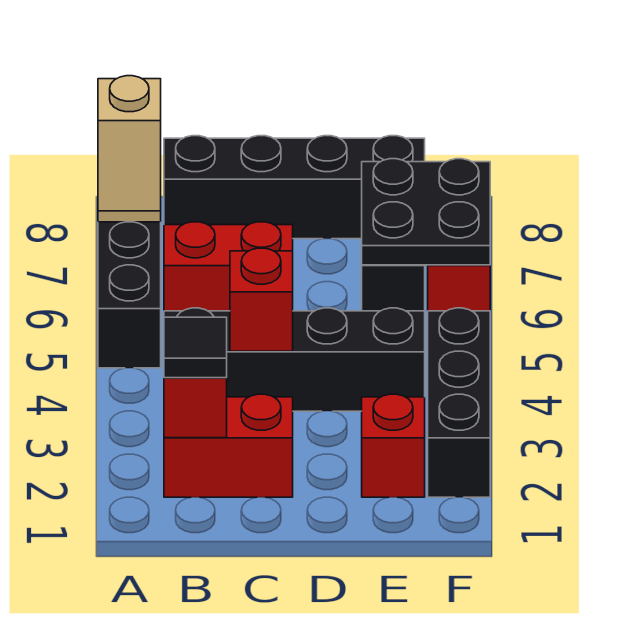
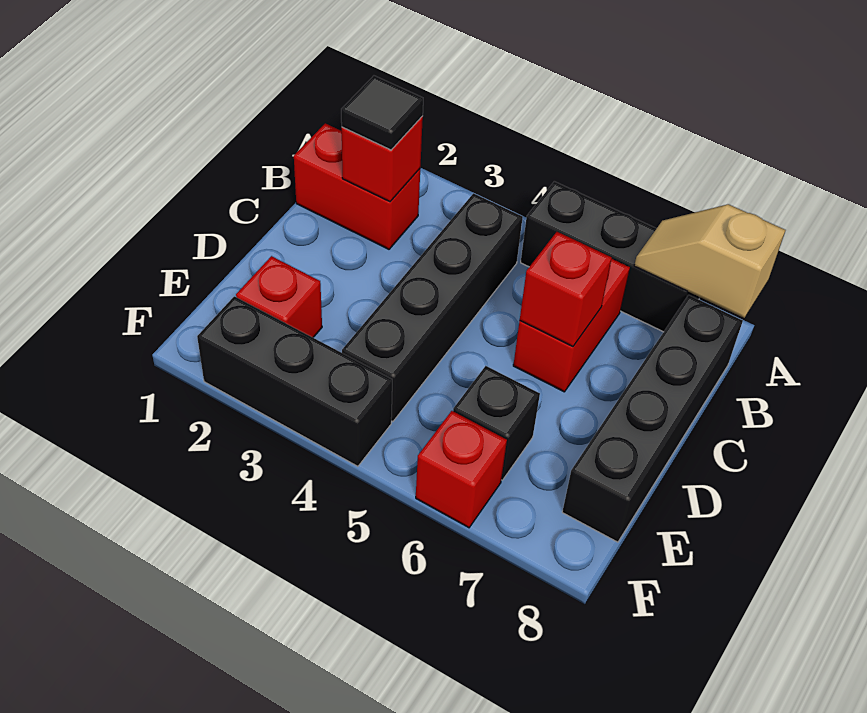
red brick B2:C2 level 1 -> red brick B1:B2 level 1
red brick C4 level 2 -> red brick C6 level 2
black plate E6:F7 level 2 -> none

